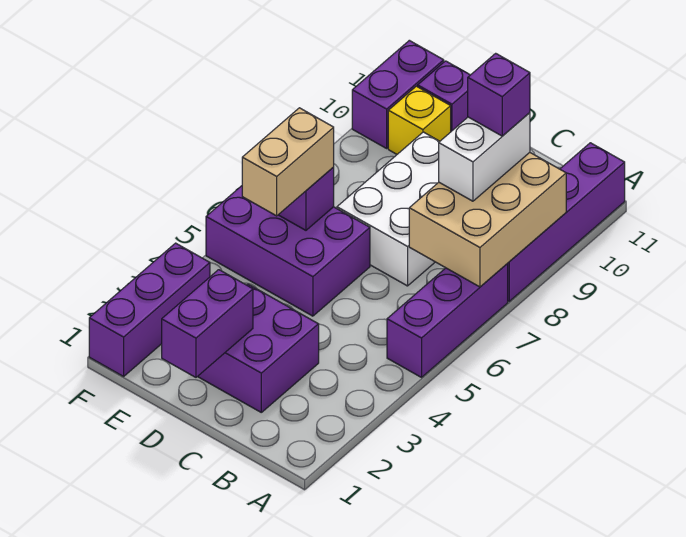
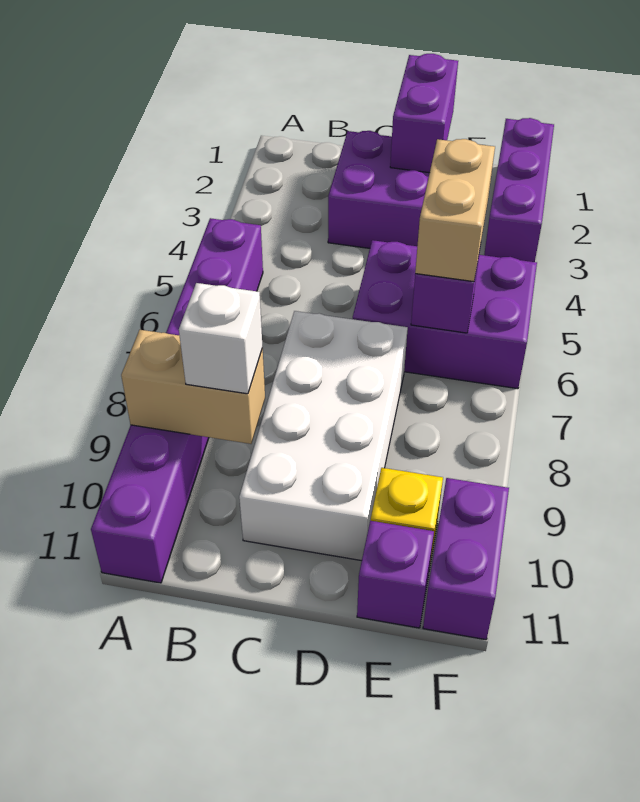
tan brick A7:B9 level 2 -> tan brick A9:B9 level 2
white brick B8:B9 level 3 -> white brick B9 level 3
purple brick B9 level 4 -> none
white brick C7:D9 level 1 -> white brick C7:D10 level 1

